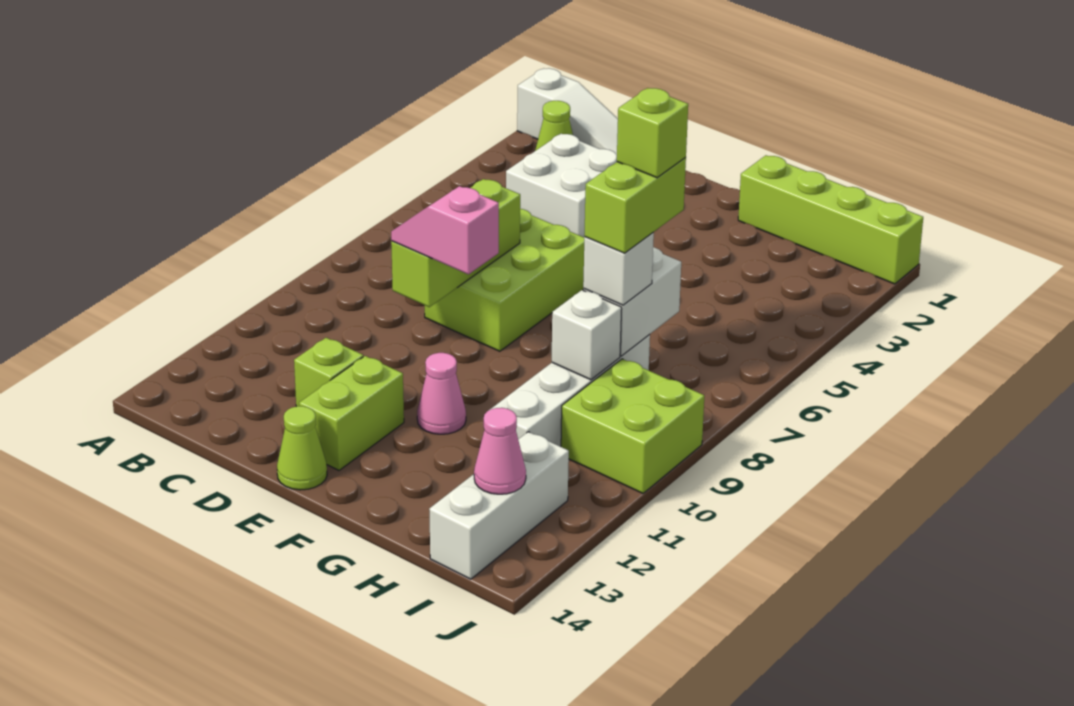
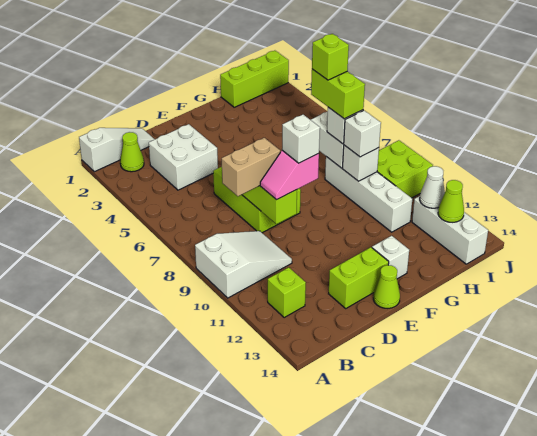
none -> white slope A9:C10 level 1 top A
none -> tan brick C8:D8 level 3
lime brick D12 level 1 -> lime brick B12 level 1
none -> white brick E9 level 4
lime brick E12:E13 level 1 -> lime brick D13:E13 level 1
pink cone F11 level 1 -> none
none -> white brick F13 level 1
lime brick G1:J1 level 1 -> lime brick H1:J1 level 1
none -> white brick H9 level 3
none -> white cone I12 level 2
pink cone I13 level 2 -> lime cone I13 level 2

